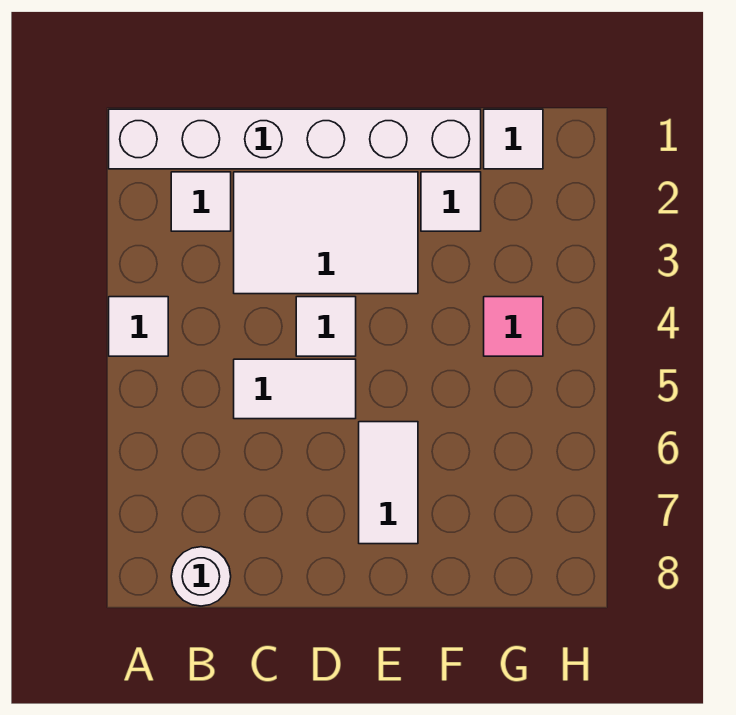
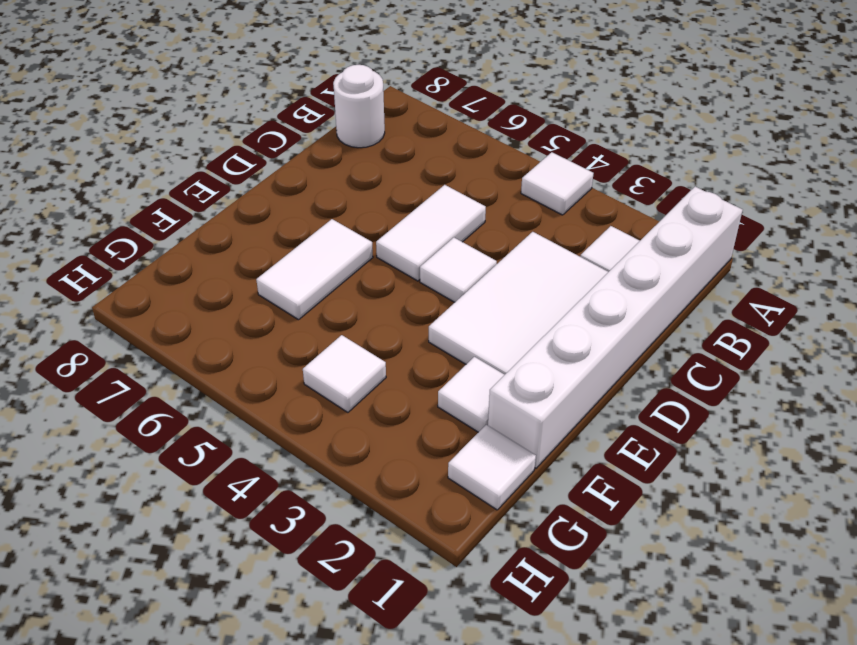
white tile E6:E7 level 1 -> white tile E6:F6 level 1
pink tile G4 level 1 -> white tile G4 level 1

